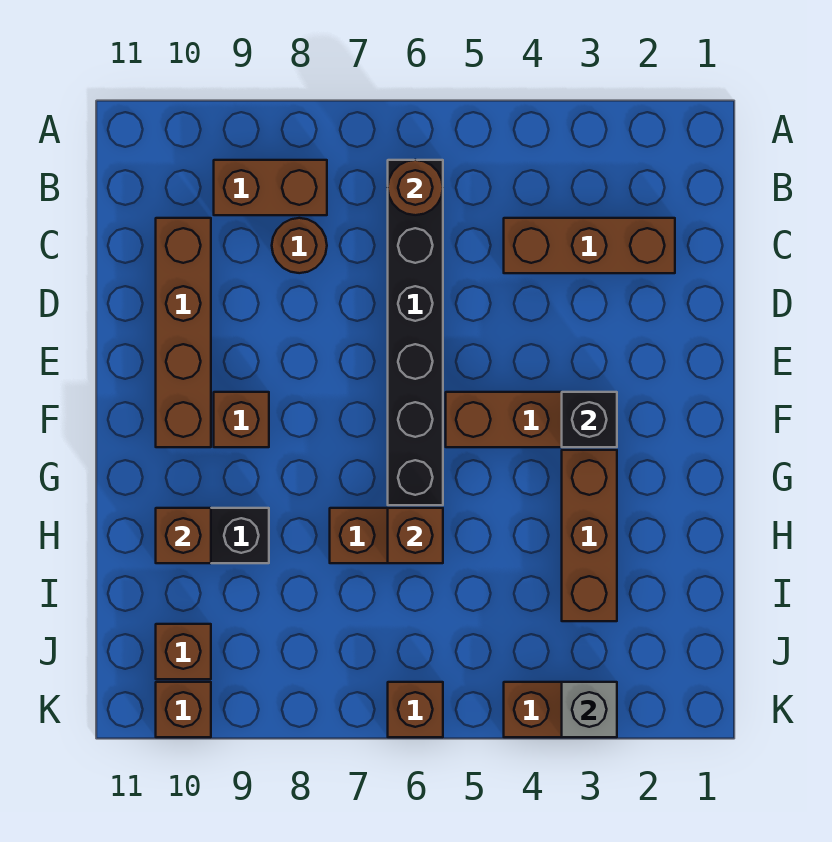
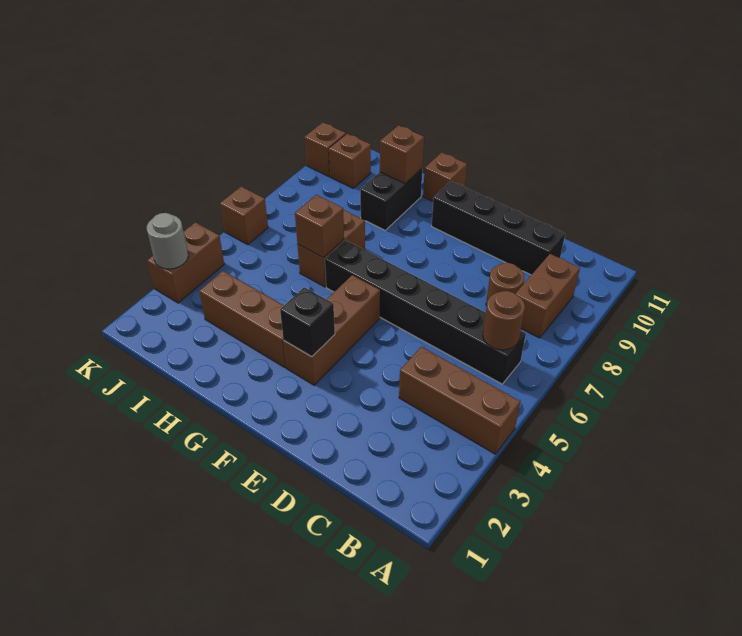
brown brick C2:C4 level 1 -> brown brick A4:C4 level 1
brown brick C10:F10 level 1 -> black brick C10:F10 level 1
brown brick F9 level 1 -> brown brick G11 level 1
grey brick K3 level 2 -> grey round brick K3 level 2

